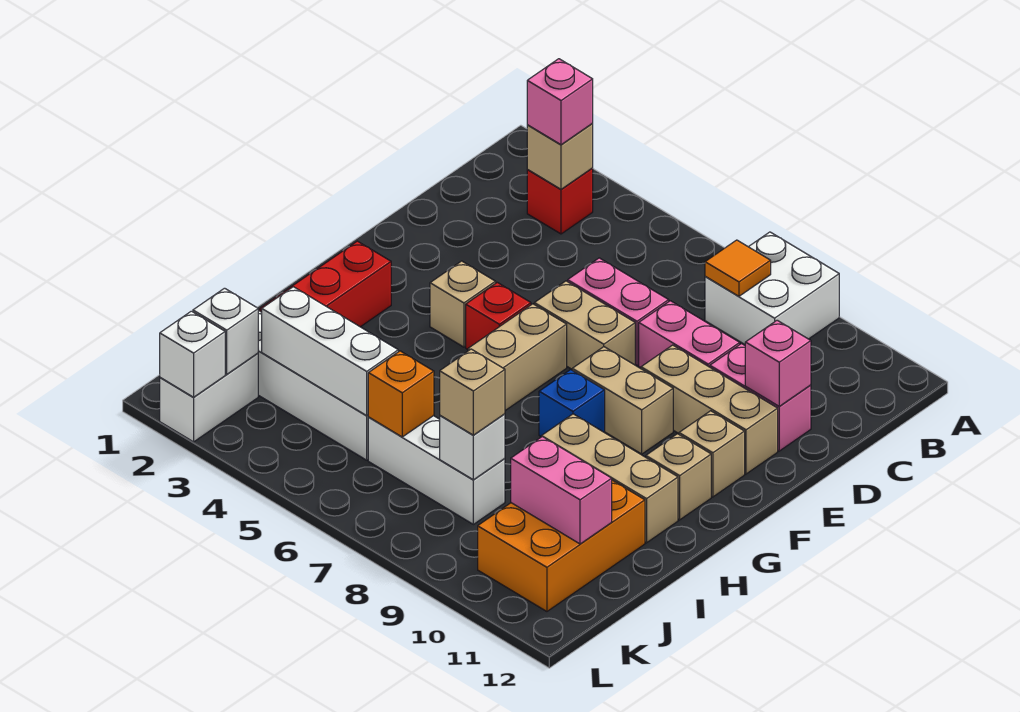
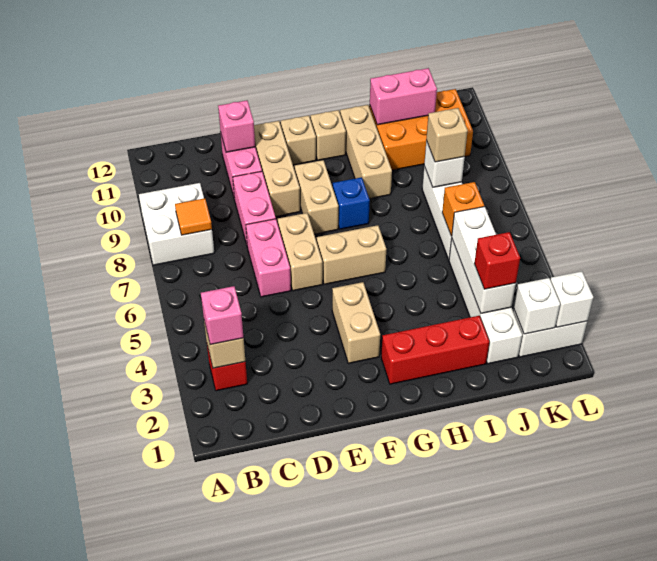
tan brick F4 level 1 -> tan brick F3:F4 level 1
red brick F5 level 1 -> red brick J3 level 3
pink brick J10:J11 level 2 -> pink brick I11:J11 level 2

